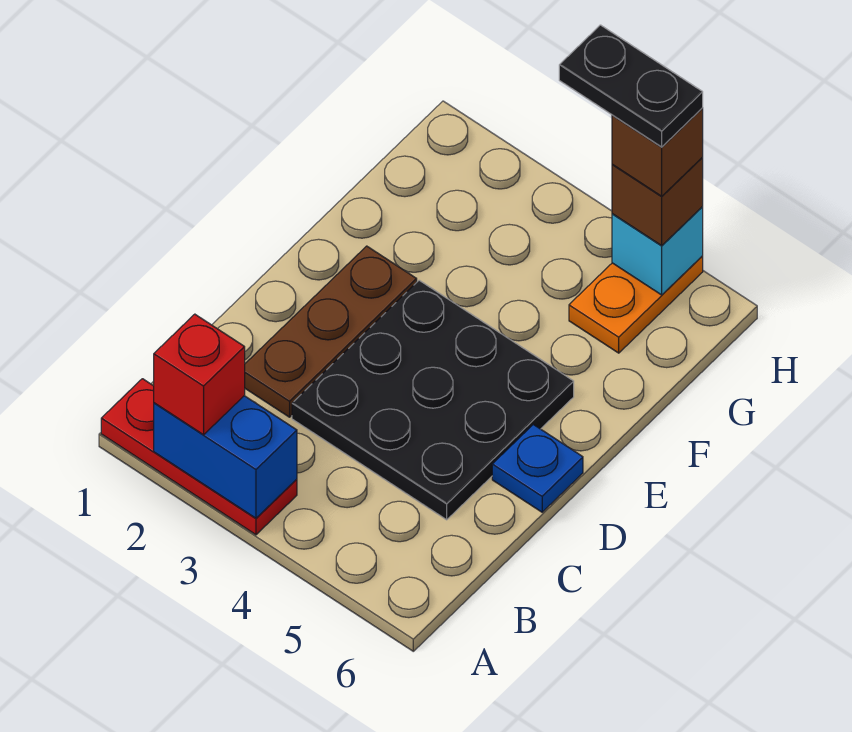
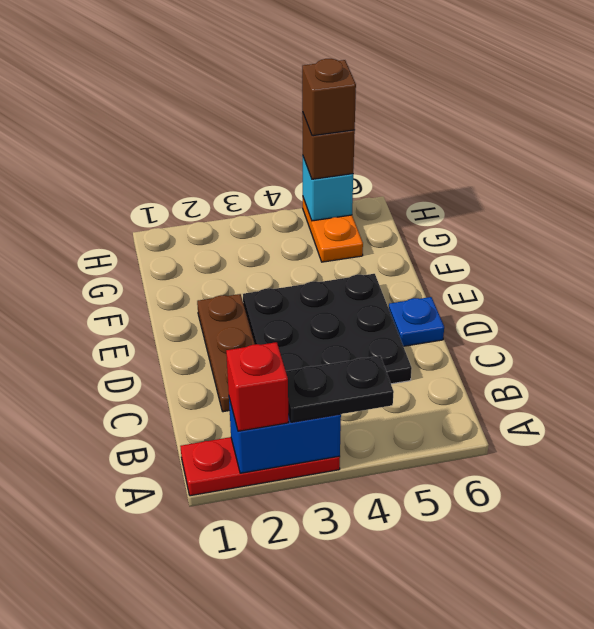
black plate H4:H5 level 5 -> black plate A3:A4 level 3

